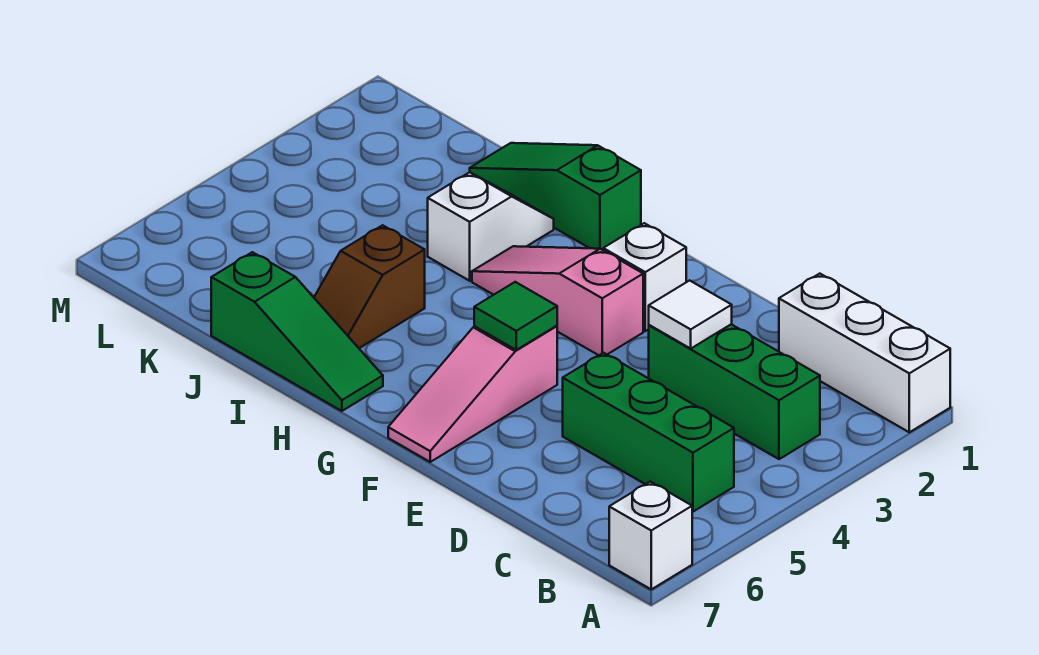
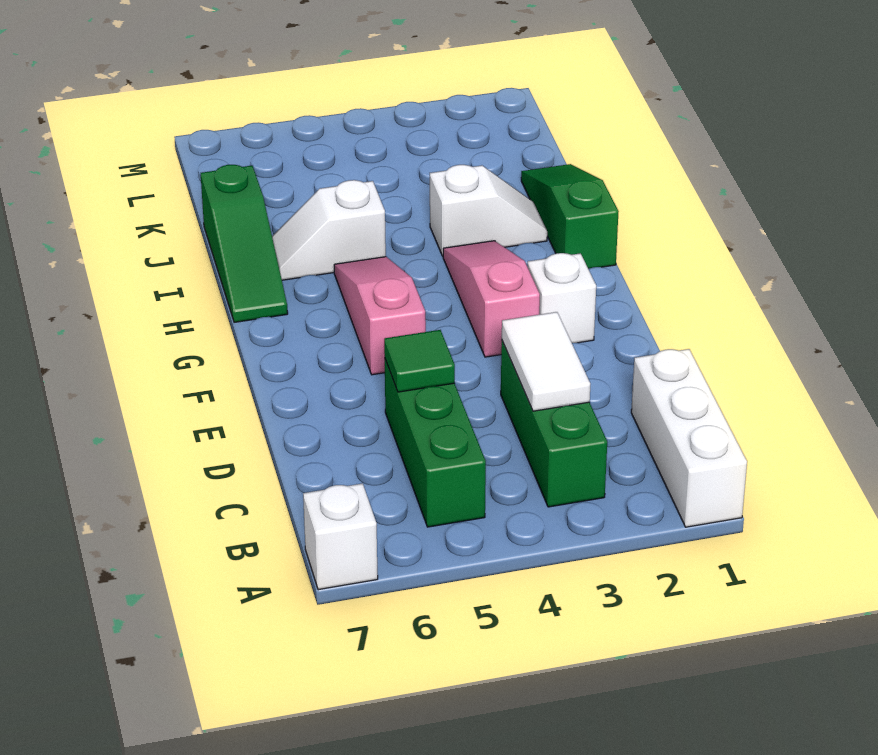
white tile D3 level 2 -> white tile C3:D3 level 2
pink slope F5:F7 level 1 top 5 -> pink slope F5:H5 level 1 top F
green tile F5 level 2 -> green tile D5 level 2
brown slope I5:I6 level 1 top 5 -> white slope I5:I6 level 1 top 5

